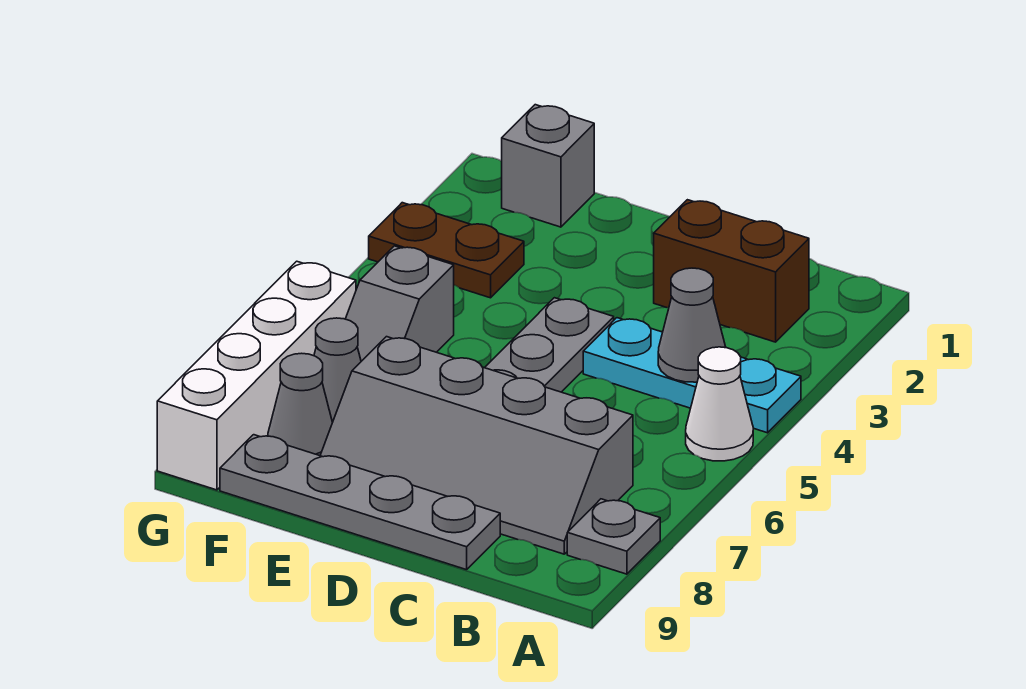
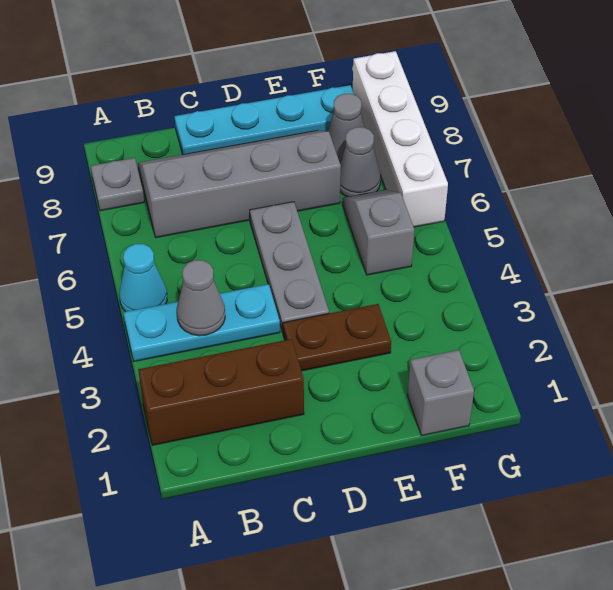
white cone A5 level 1 -> cyan cone A5 level 1
brown brick B2:C2 level 1 -> brown brick A2:C2 level 1
grey plate C9:F9 level 1 -> cyan plate C9:F9 level 1
brown plate F3:G3 level 1 -> brown plate D3:E3 level 1

